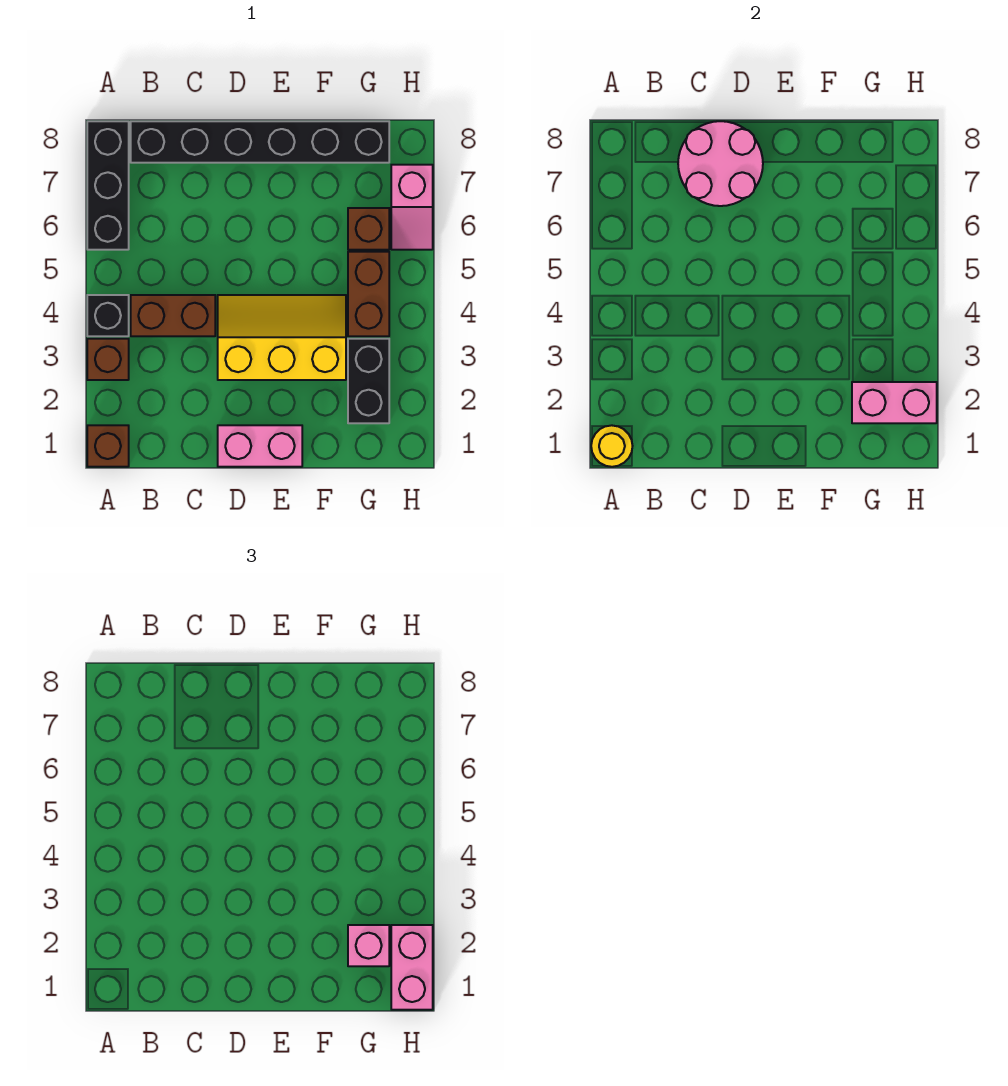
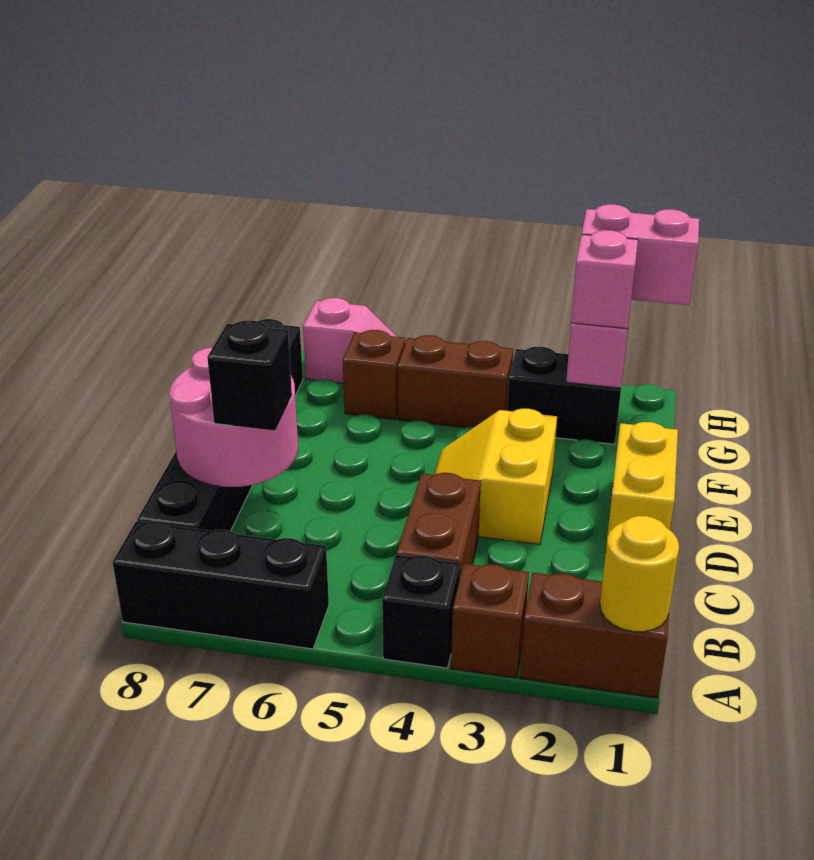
brown brick A1 level 1 -> brown brick A1:A2 level 1
none -> black brick C7 level 3
pink brick D1:E1 level 1 -> yellow brick D1:E1 level 1
yellow slope D3:F4 level 1 top 3 -> yellow slope D3:E4 level 1 top 3

